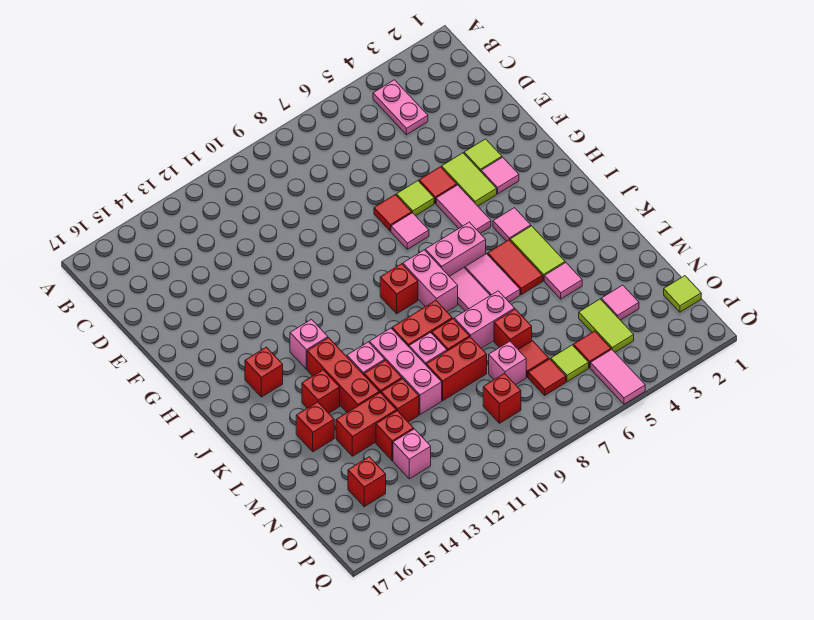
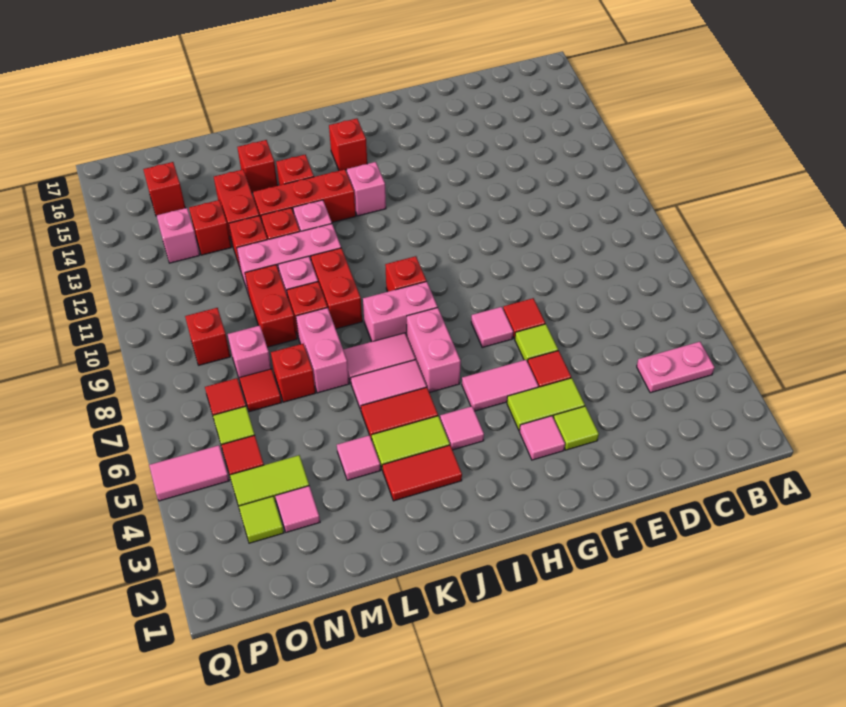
none -> red tile J3:K3 level 1
lime tile O1 level 1 -> lime tile O3 level 1

